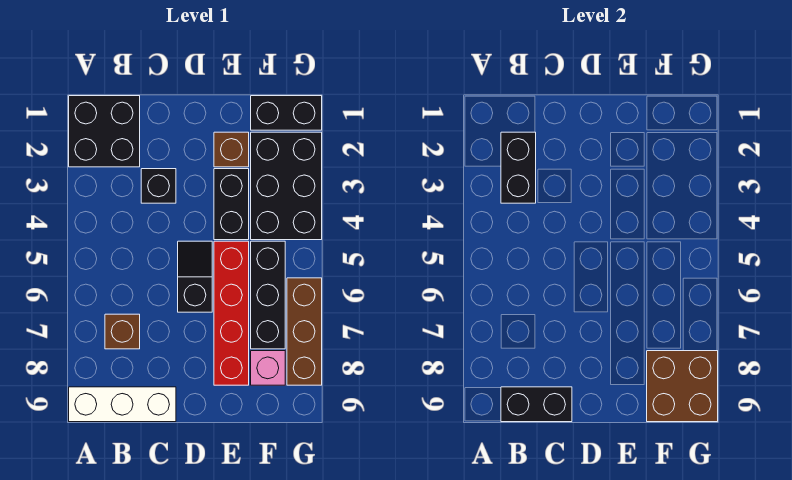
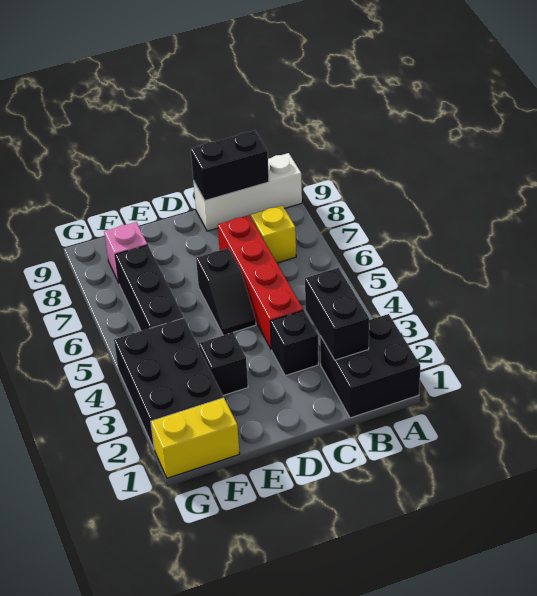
brown brick B7 level 1 -> yellow brick B7 level 1
brown brick E2 level 1 -> none
black brick E3:E4 level 1 -> black brick E3 level 1
red brick E5:E8 level 1 -> red brick C4:C7 level 1
black brick F1:G1 level 1 -> yellow brick F1:G1 level 1
brown brick F8:G9 level 2 -> none
brown brick G6:G8 level 1 -> none

